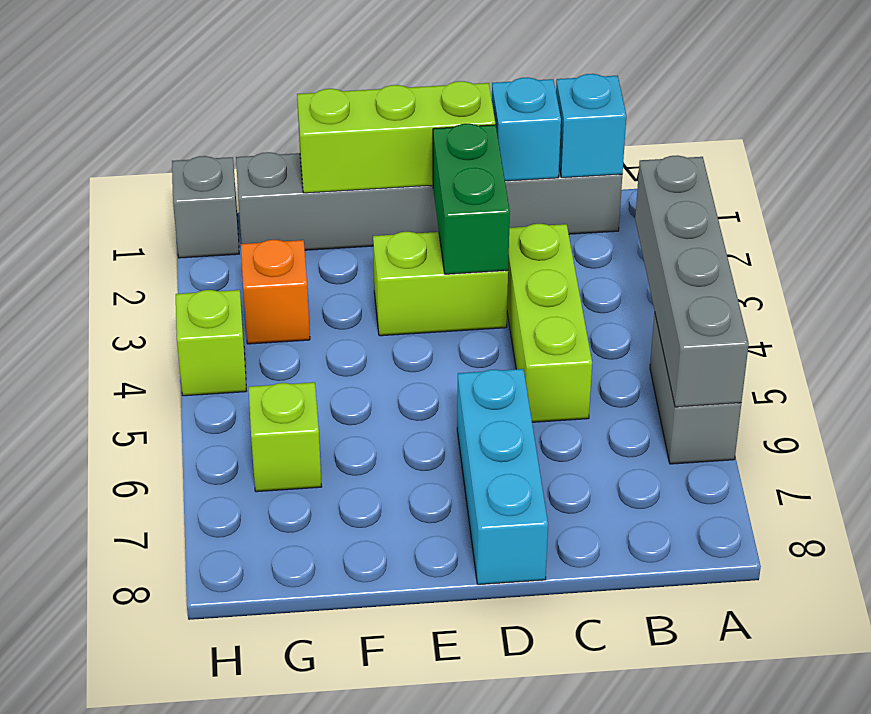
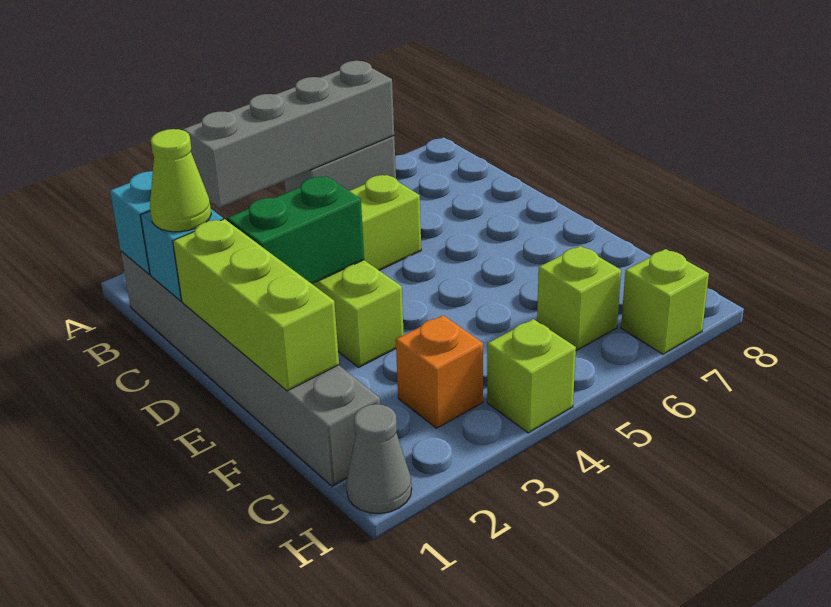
none -> lime cone C1 level 3
cyan brick D6:D8 level 1 -> none
grey brick H1 level 1 -> grey cone H1 level 1
none -> lime brick H7 level 1

